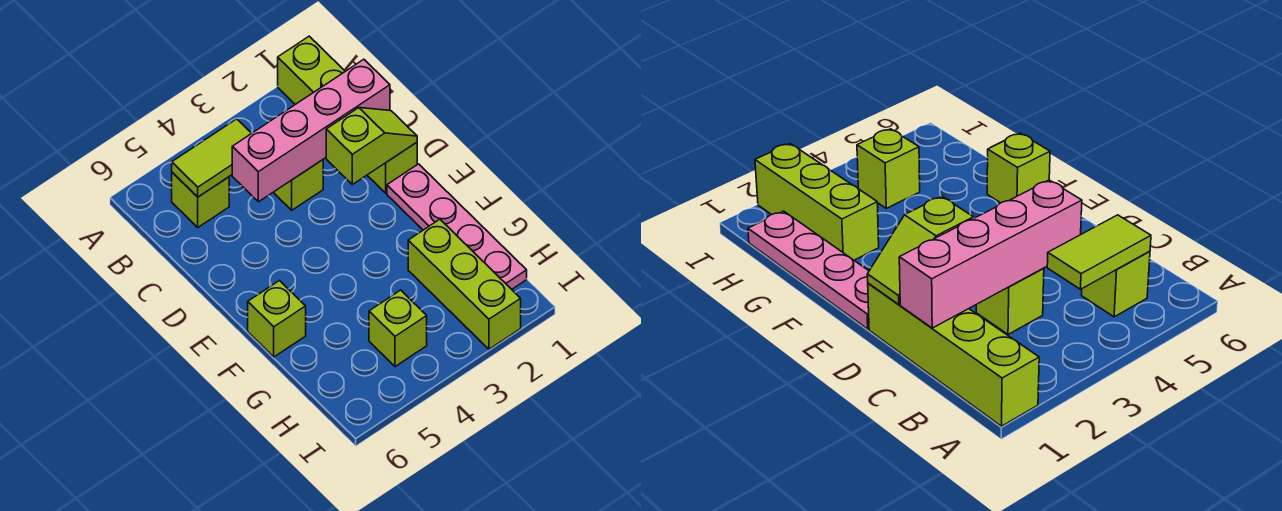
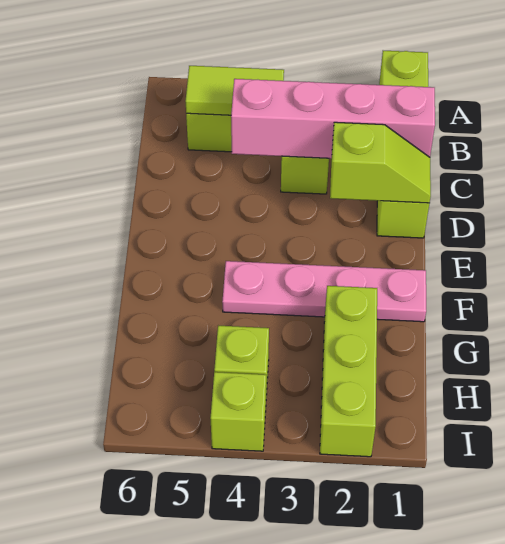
pink plate E1:H1 level 1 -> pink plate F1:F4 level 1
lime brick F6 level 1 -> lime brick I4 level 1

